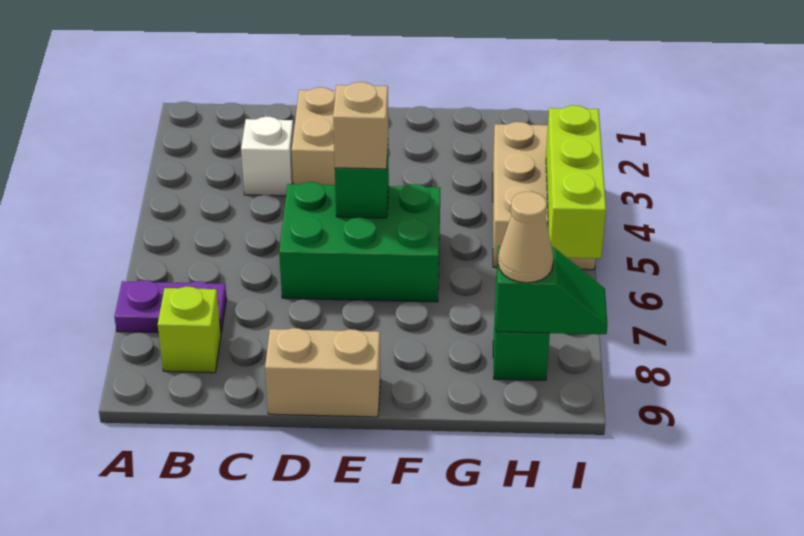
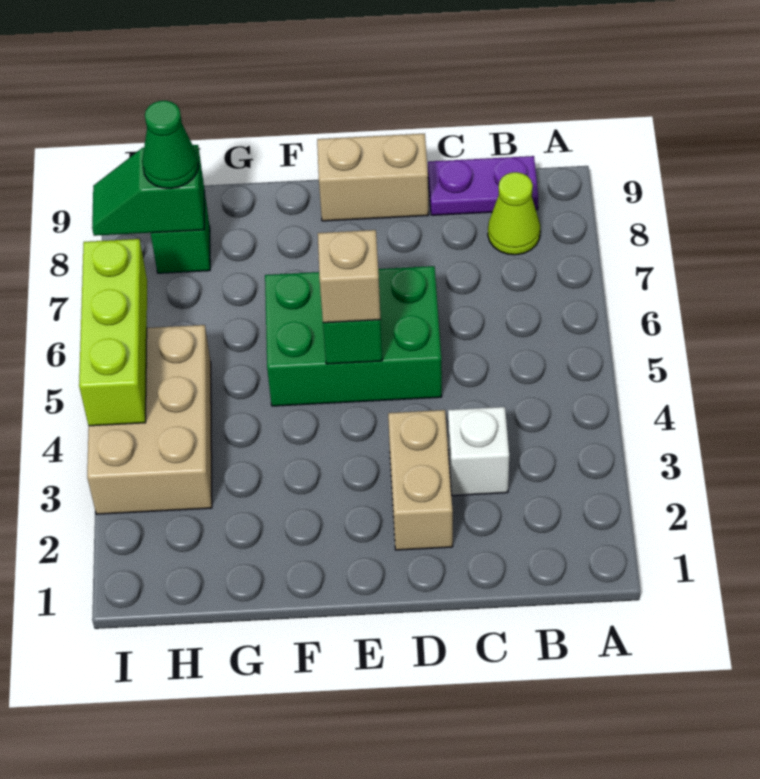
purple plate A7:B7 level 1 -> purple plate B9:C9 level 1
lime brick B8 level 1 -> lime cone B8 level 1
tan cone H8 level 3 -> green cone H8 level 3

